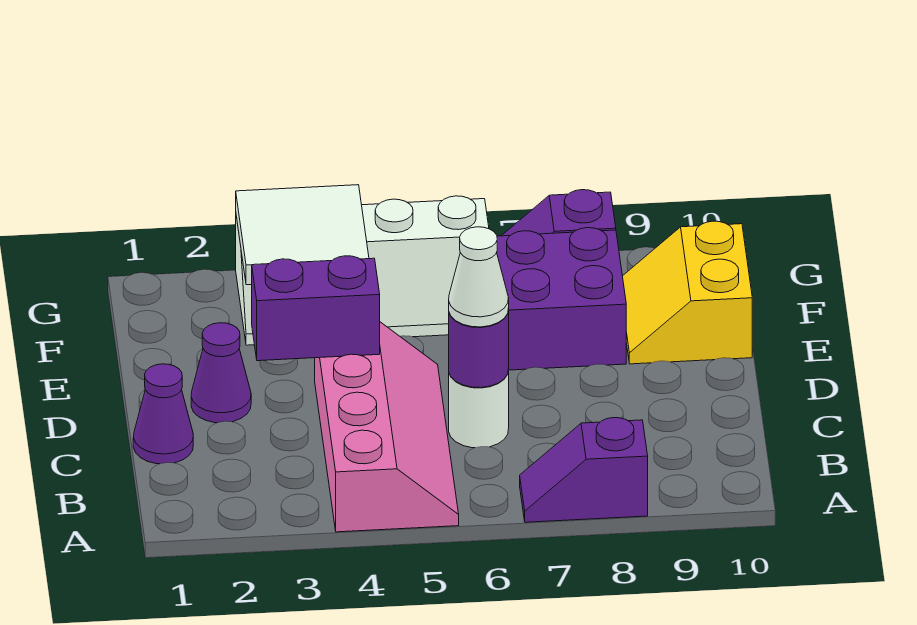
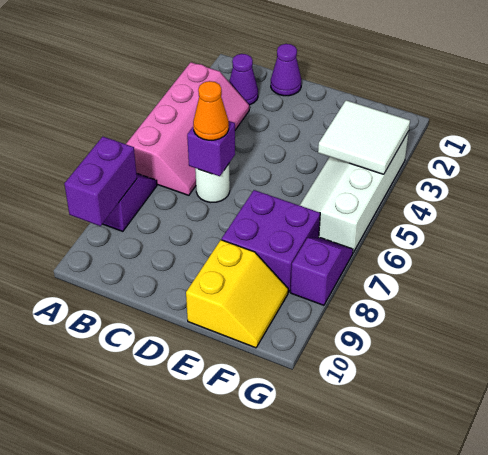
pink slope A4:D5 level 1 top 4 -> pink slope A3:B6 level 1 top A
purple round brick C6 level 2 -> purple brick C6 level 2
white cone C6 level 3 -> orange cone C6 level 3
purple cone D2 level 1 -> purple cone B2 level 1
purple brick D3:D4 level 2 -> purple brick A8:A9 level 2
yellow slope E9:F10 level 1 top 10 -> yellow slope E9:F10 level 1 top E

